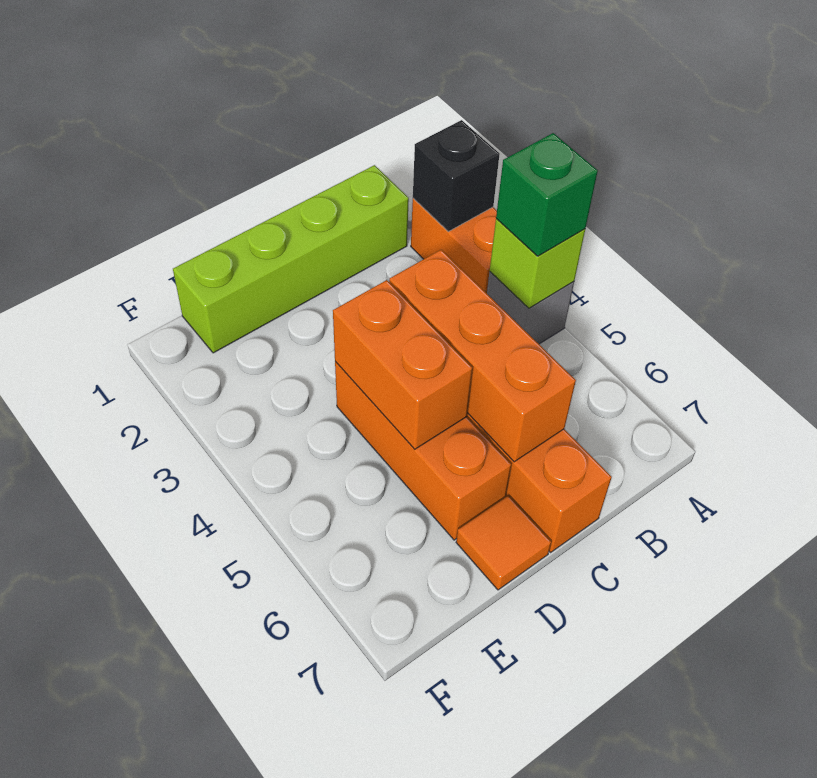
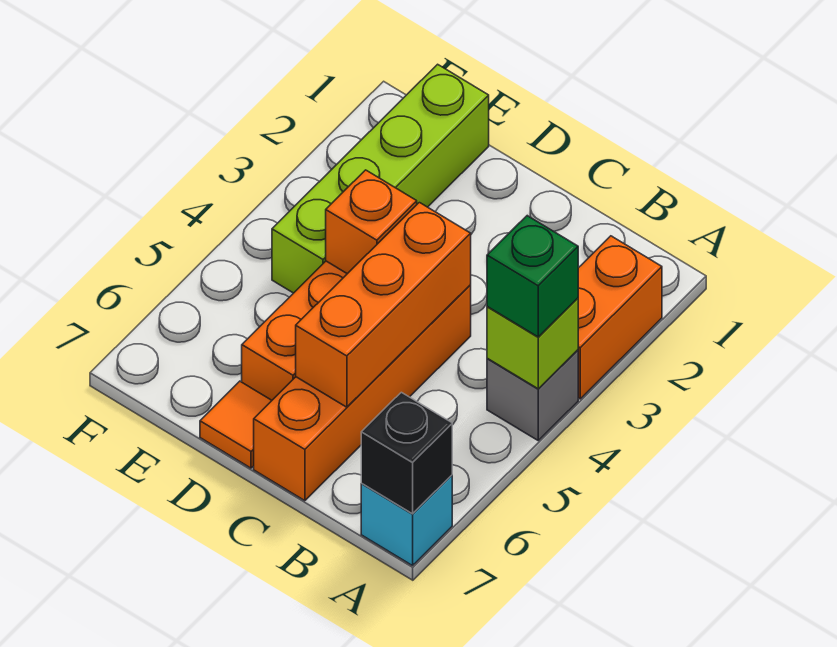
black brick A2 level 2 -> black brick A7 level 2
none -> cyan brick A7 level 1
lime brick B1:E1 level 1 -> lime brick E1:E4 level 1
orange brick D4:D5 level 2 -> orange brick D4 level 2

